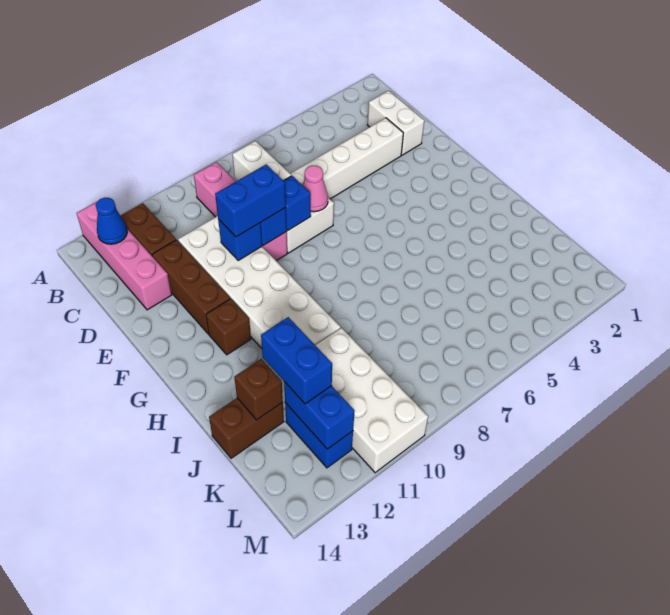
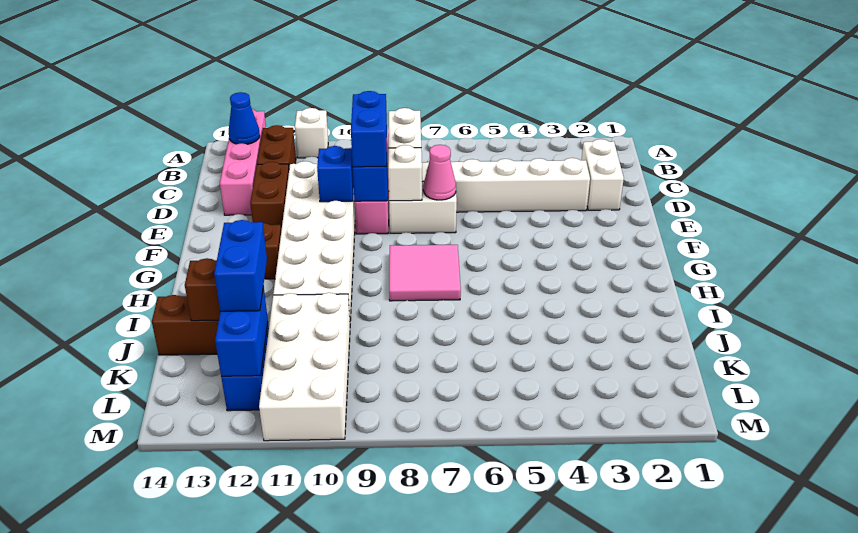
none -> white brick A11 level 1
brown brick D12:F12 level 1 -> brown brick D12:E12 level 1
blue brick E8 level 2 -> white brick E8 level 2
blue brick E9:E10 level 3 -> blue brick D9:E9 level 3
none -> pink tile G7:H8 level 1

